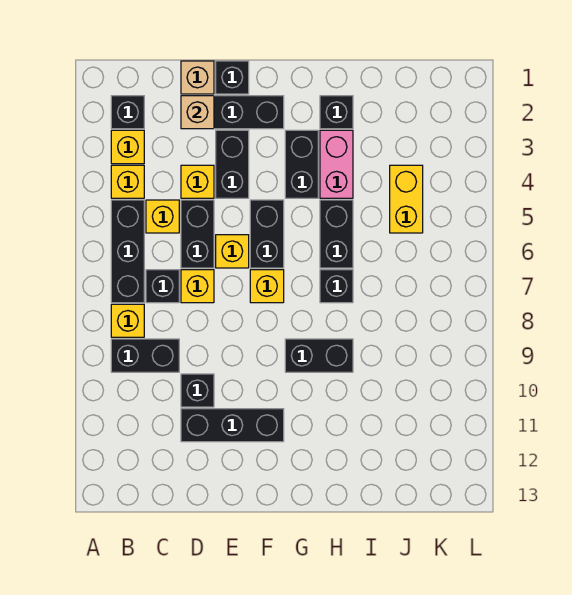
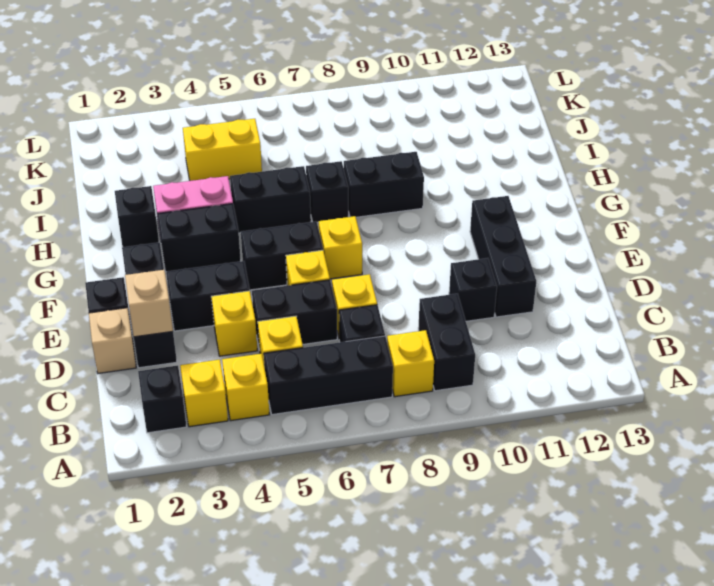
black brick G9:H9 level 1 -> black brick H8:H9 level 1

